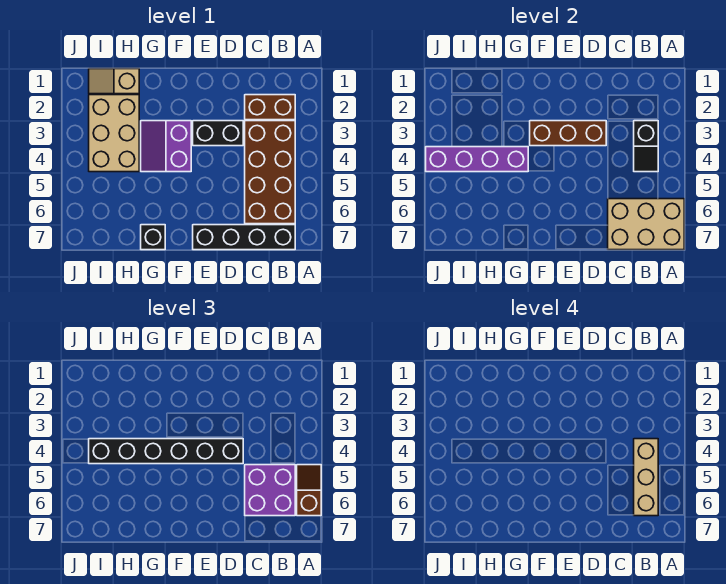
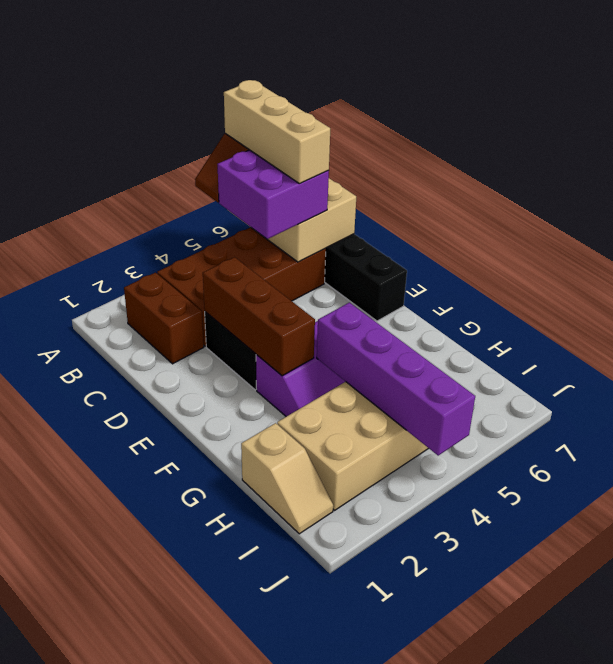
black slope B3:B4 level 2 top 3 -> none
tan brick B4:B6 level 4 -> tan brick A6:C6 level 4
black brick D4:I4 level 3 -> none
black brick G7 level 1 -> none

